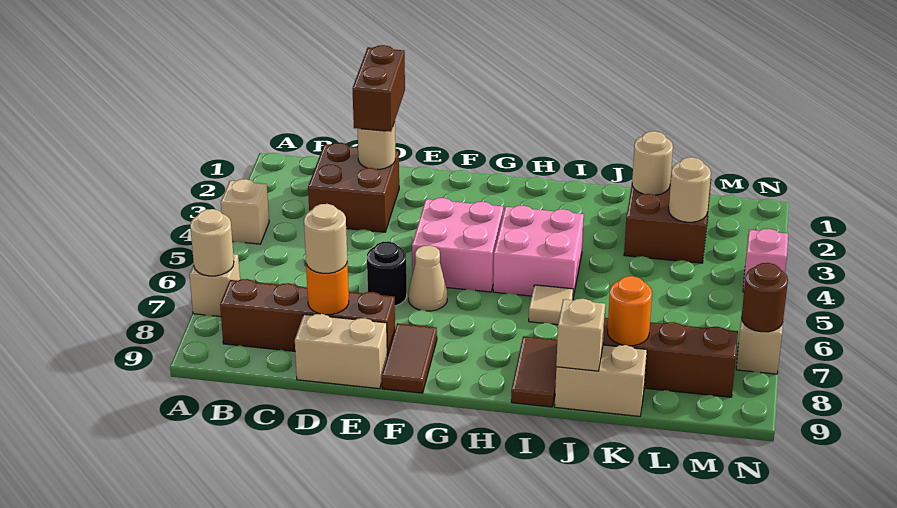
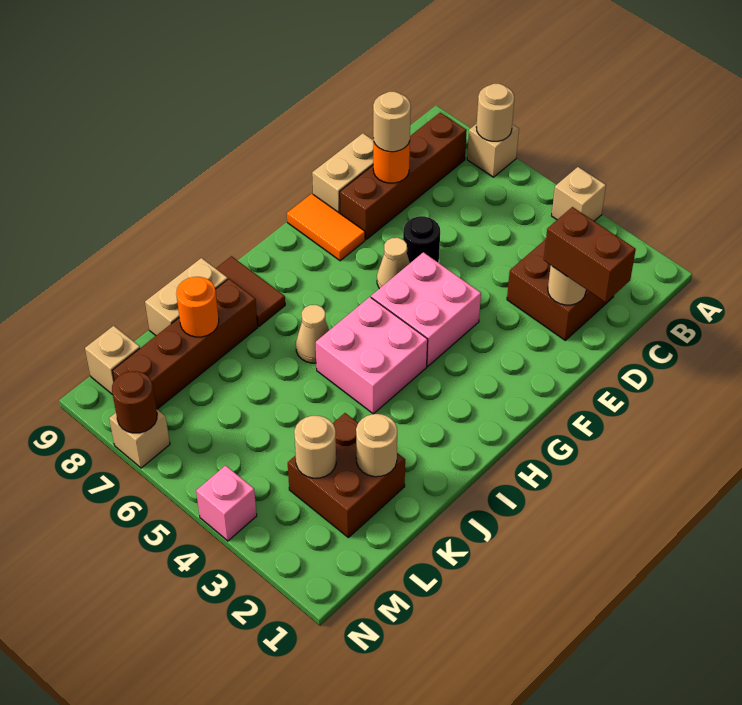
brown tile F8:F9 level 1 -> orange tile F8:F9 level 1
tan tile I6 level 1 -> tan cone I6 level 1
tan brick J9 level 2 -> tan brick M9 level 1

